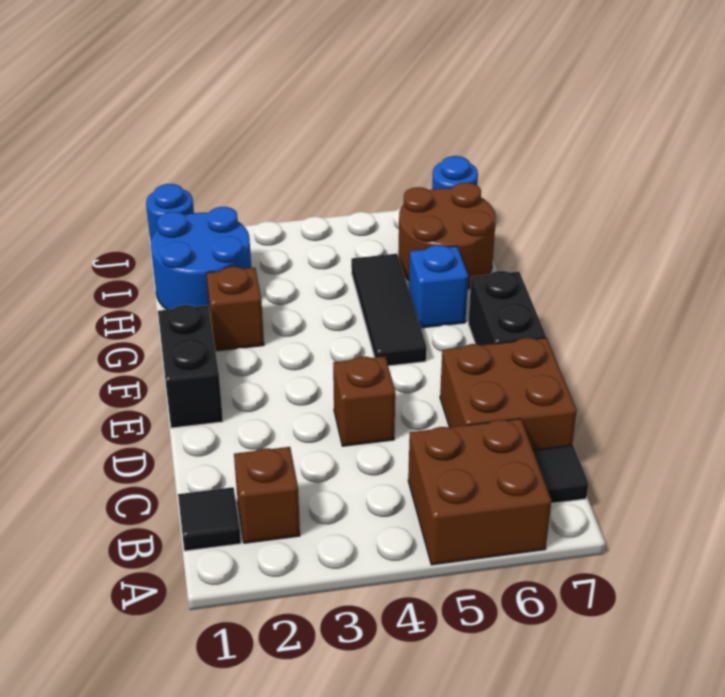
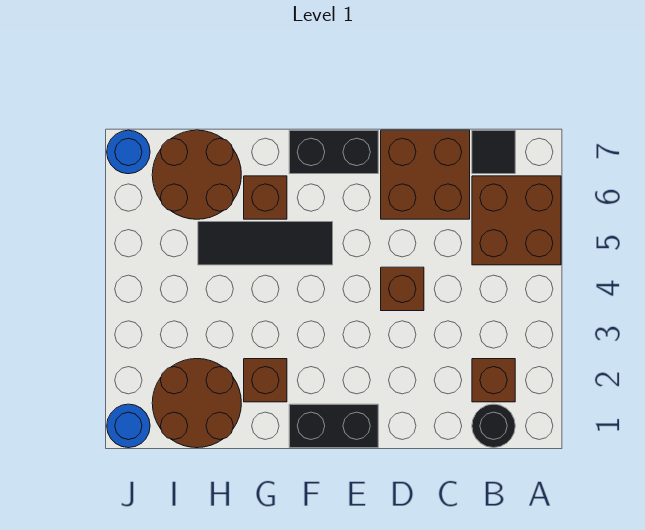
black tile B1 level 1 -> black round brick B1 level 1
blue brick G6 level 1 -> brown brick G6 level 1
blue round brick H1:I2 level 1 -> brown round brick H1:I2 level 1

